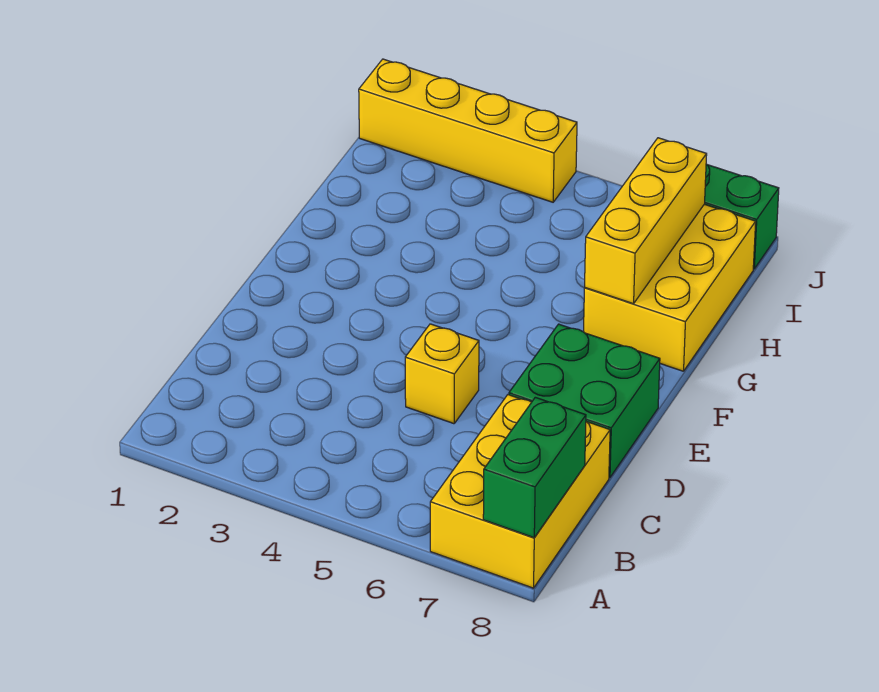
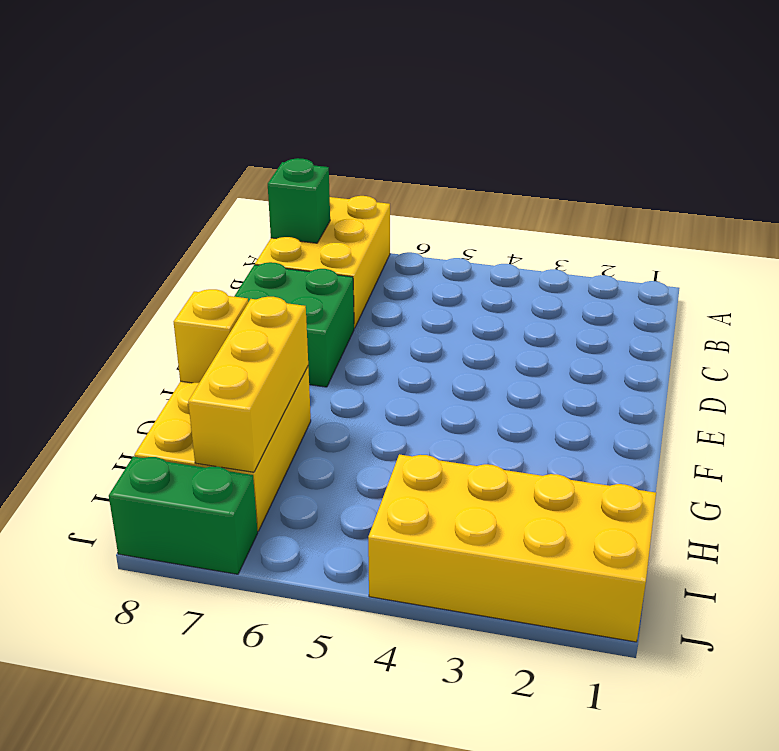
green brick A8:B8 level 2 -> green brick B8 level 2
yellow brick D5 level 1 -> yellow brick G8 level 2
yellow brick J1:J4 level 1 -> yellow brick I1:J4 level 1

